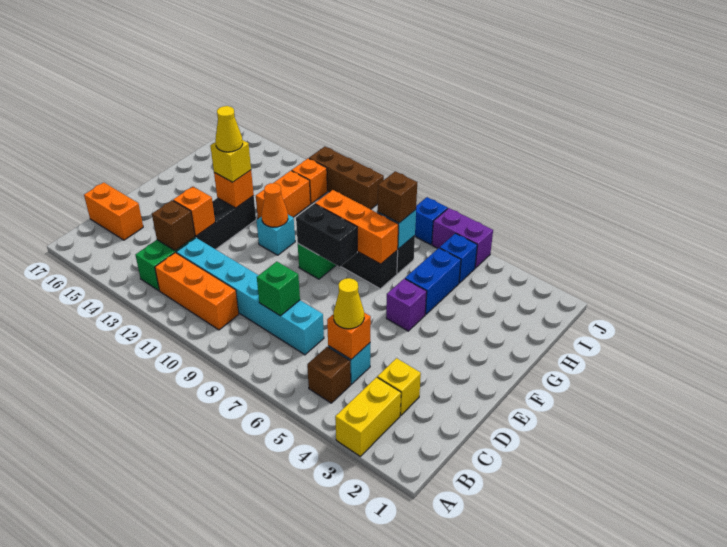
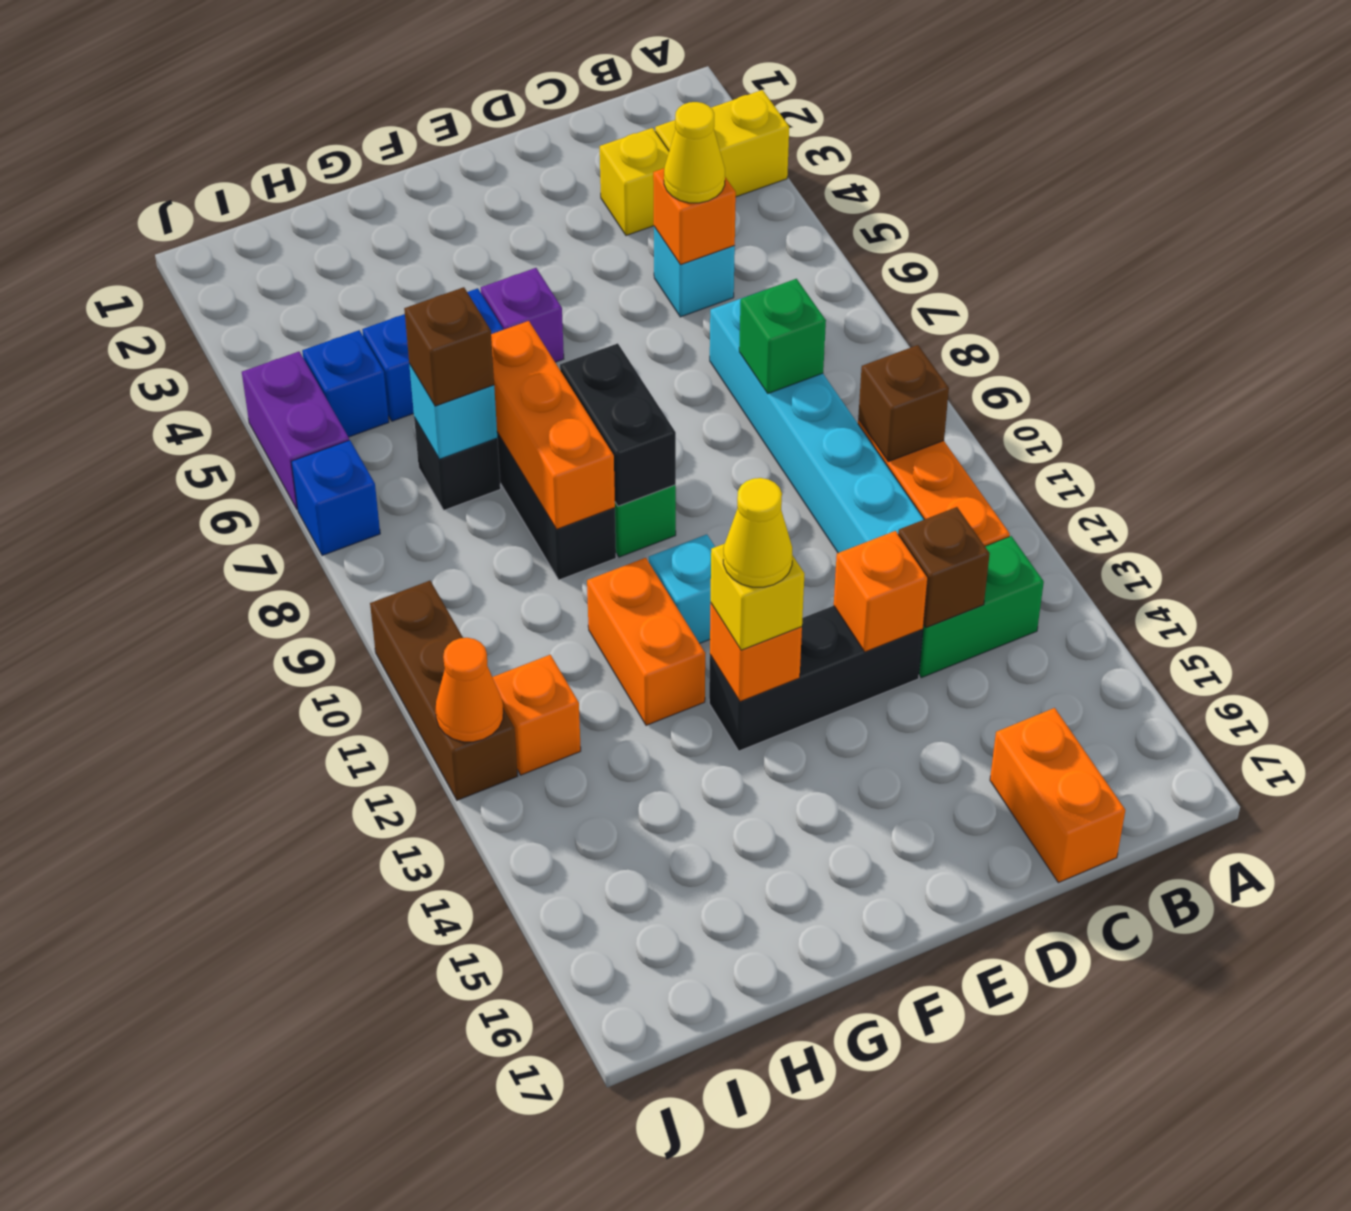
brown brick B5 level 1 -> brown brick B10 level 2
orange cone F11 level 2 -> orange cone J12 level 2
orange brick G12:H12 level 1 -> orange brick G11:G12 level 1

